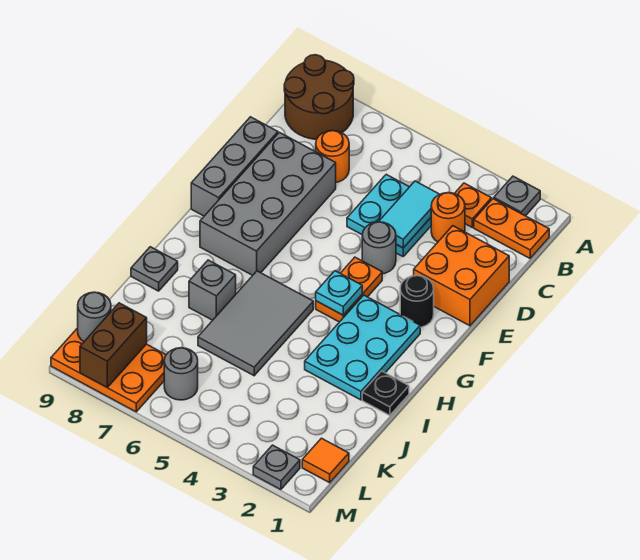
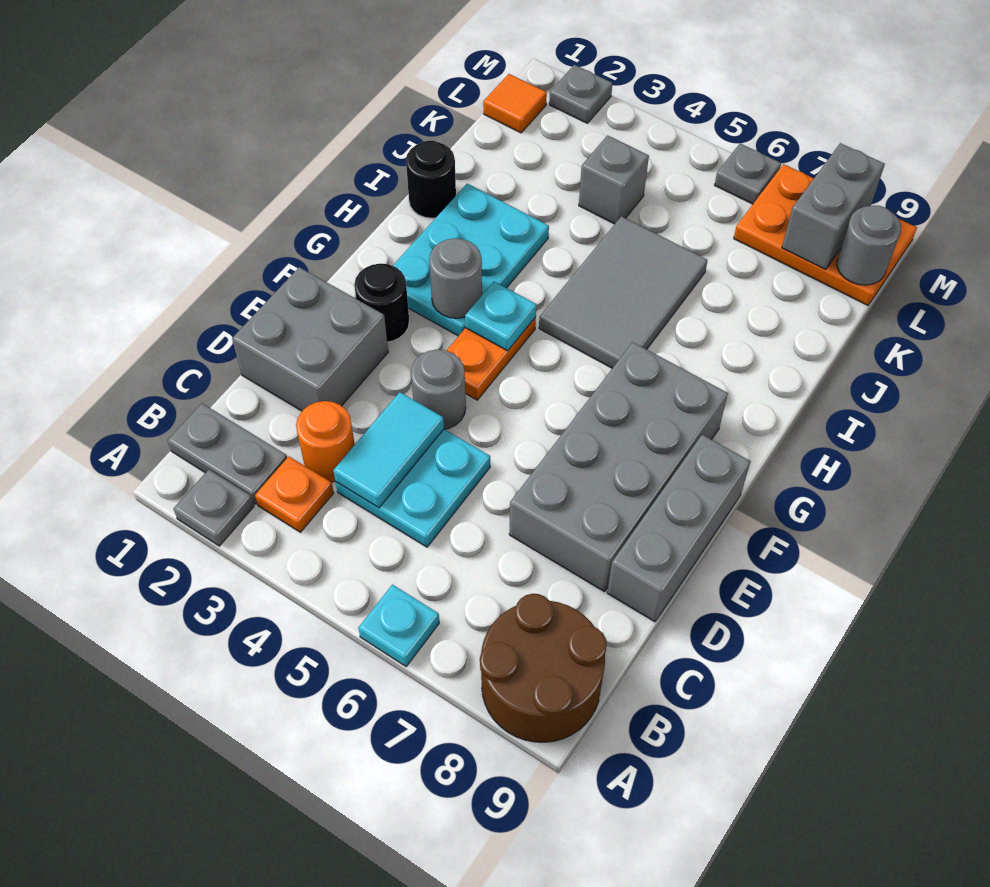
none -> cyan plate A6 level 1
orange plate B1:B2 level 1 -> grey plate B1:B2 level 1
orange round brick C7 level 1 -> none
orange brick D1:E2 level 1 -> grey brick D1:E2 level 1
black plate I1 level 1 -> black round brick I1 level 1
grey brick I7 level 1 -> grey brick K4 level 1
grey plate I9 level 1 -> grey plate M6 level 1
grey round brick L6 level 1 -> grey round brick G3 level 2
brown brick L8:M8 level 2 -> grey brick L8:M8 level 2

